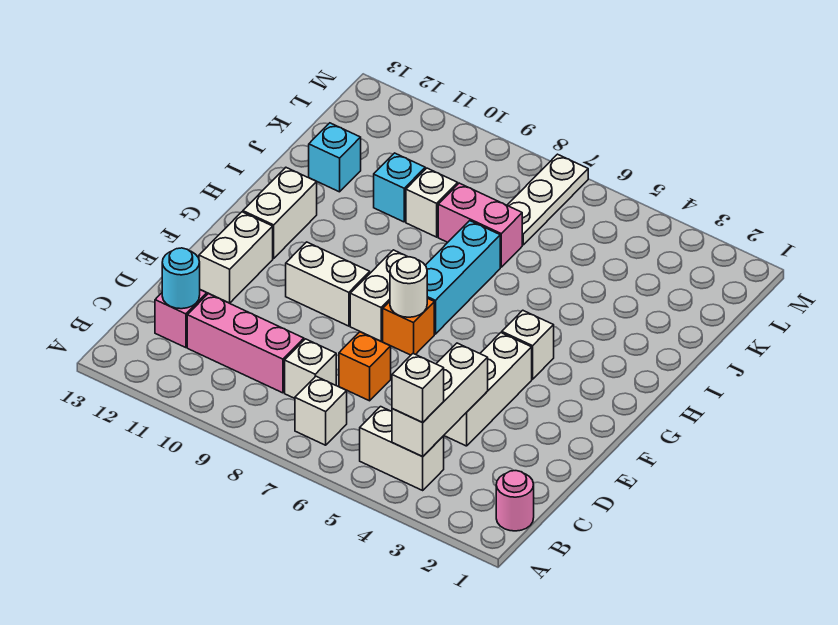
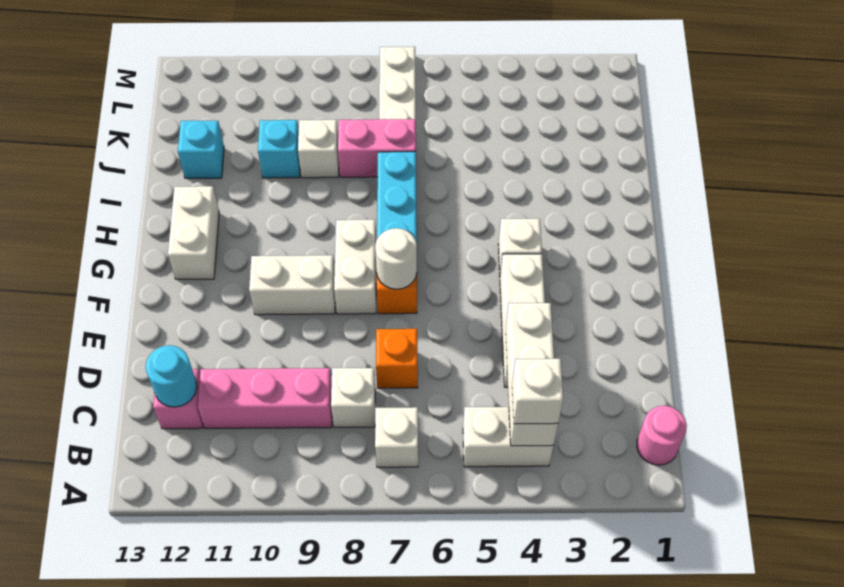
white brick E12:F12 level 1 -> none

